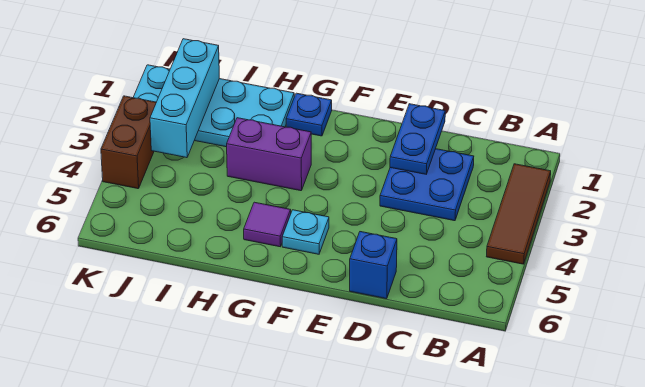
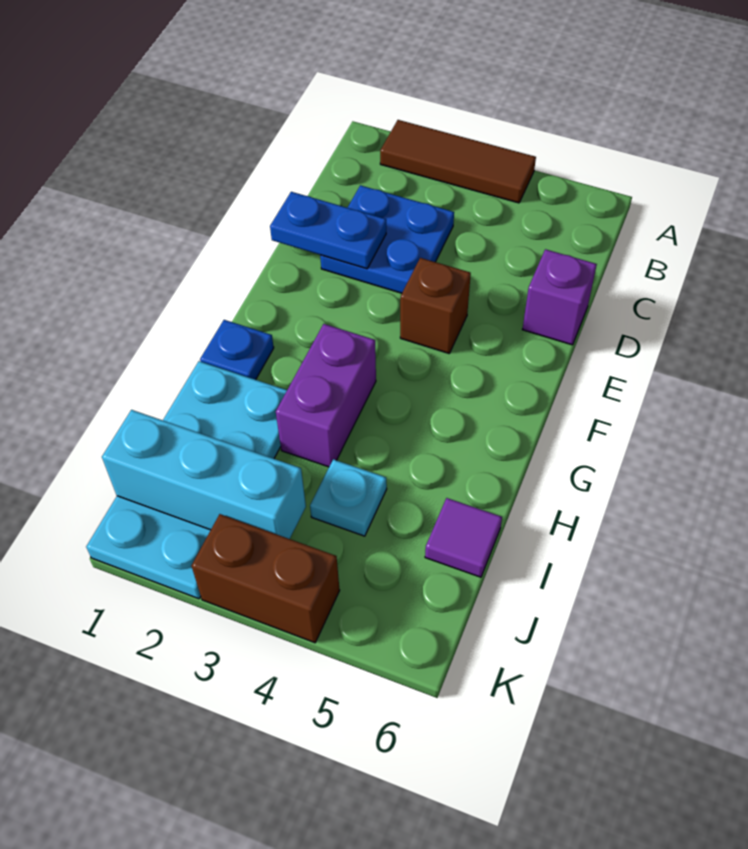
blue brick D6 level 1 -> purple brick D6 level 1
none -> brown brick E4 level 1
cyan plate F5 level 1 -> cyan plate I4 level 1
purple tile G5 level 1 -> purple tile I6 level 1

